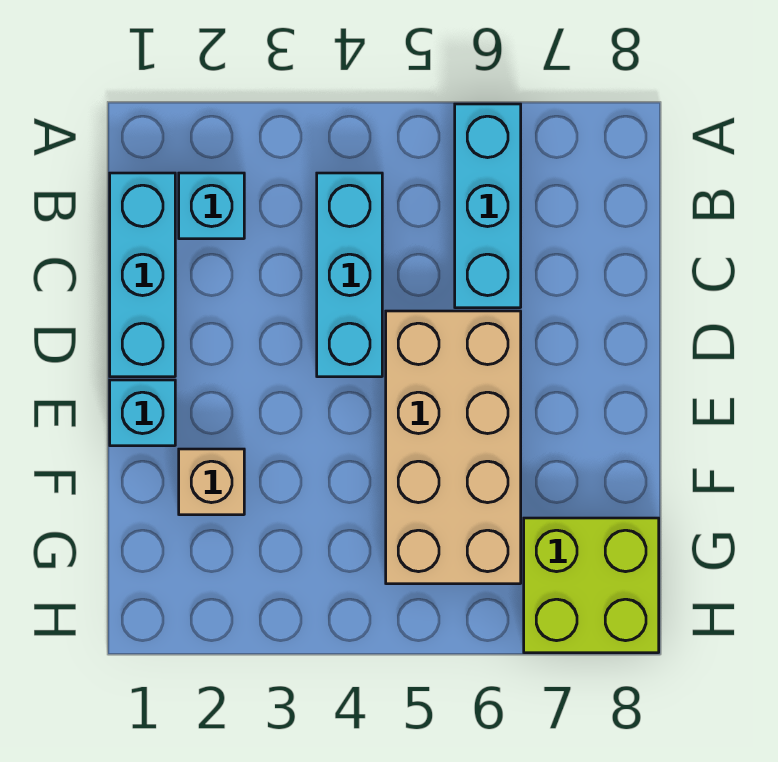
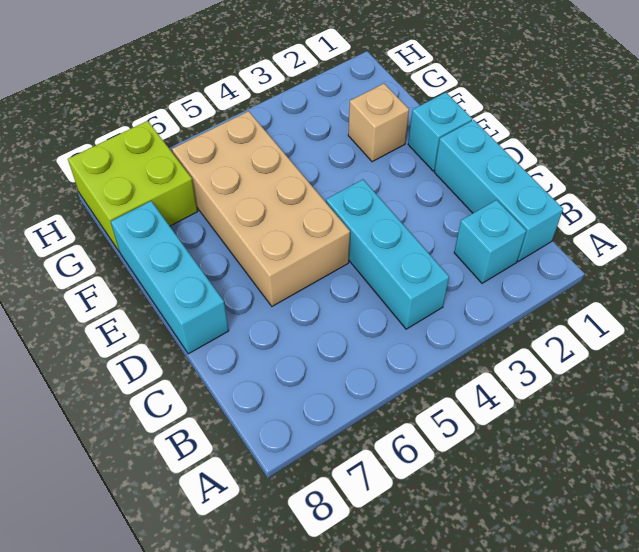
cyan brick A6:C6 level 1 -> cyan brick D8:F8 level 1

